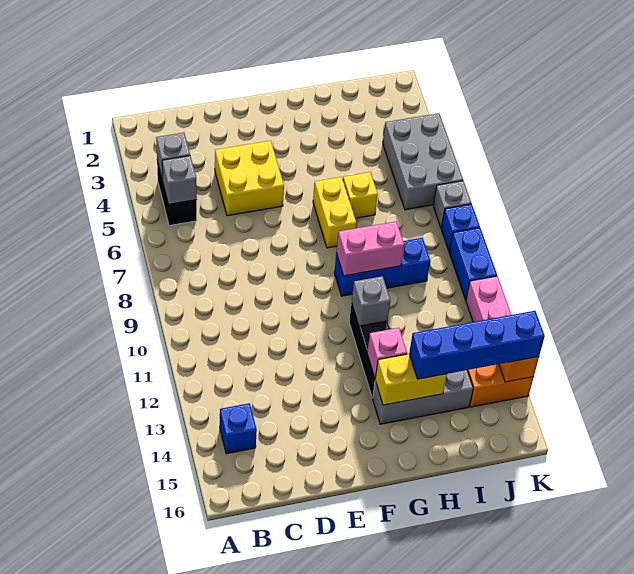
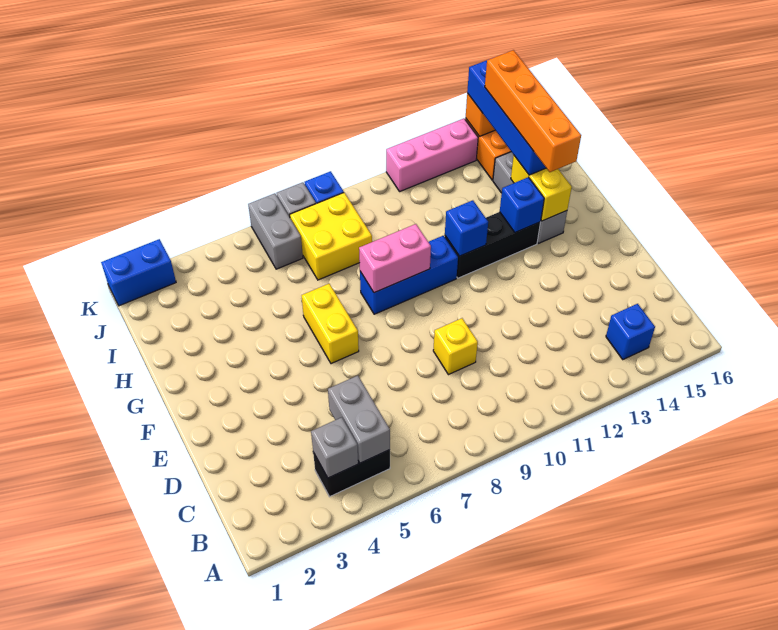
grey brick B5 level 2 -> grey brick B5:C5 level 2
yellow brick D4:E5 level 1 -> yellow brick I7:J8 level 1
yellow brick G6:G7 level 1 -> yellow brick F6:G6 level 1
blue brick G9:I9 level 1 -> blue brick G8:G10 level 1
pink brick G9:H9 level 2 -> pink brick G8:G9 level 2
grey brick G11 level 2 -> blue brick G11 level 2
pink brick G13 level 2 -> blue brick G13 level 2
none -> orange brick G14:J14 level 4
yellow brick H6 level 1 -> yellow brick D9 level 1
grey brick J4:K6 level 1 -> grey brick J6:K6 level 1
blue brick K9:K10 level 1 -> blue brick K1:K2 level 1

